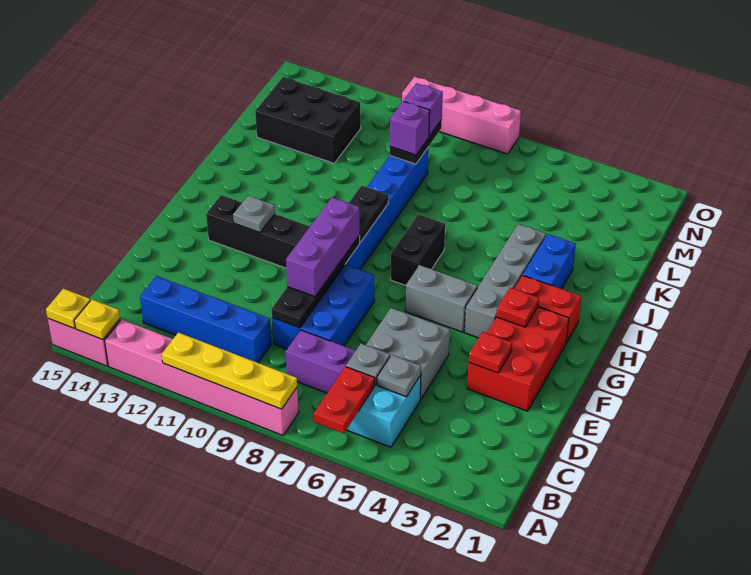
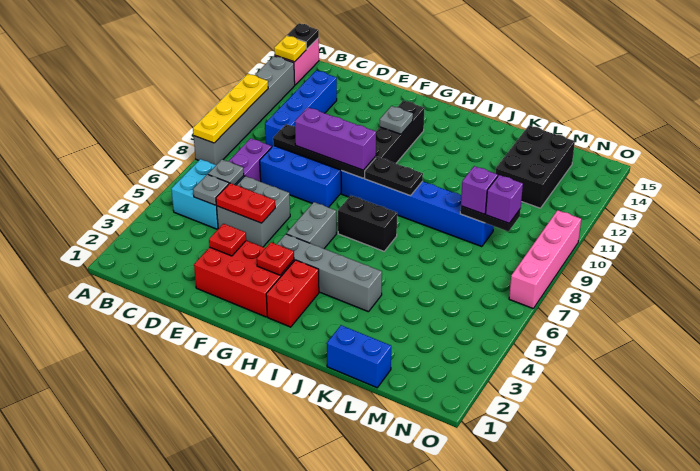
red plate A6:B6 level 2 -> red plate D5:E5 level 2
pink brick A8:A13 level 1 -> grey brick A8:A13 level 1
yellow plate A15 level 2 -> black plate A15 level 2
blue brick I3:J3 level 1 -> blue brick K1:L1 level 1

